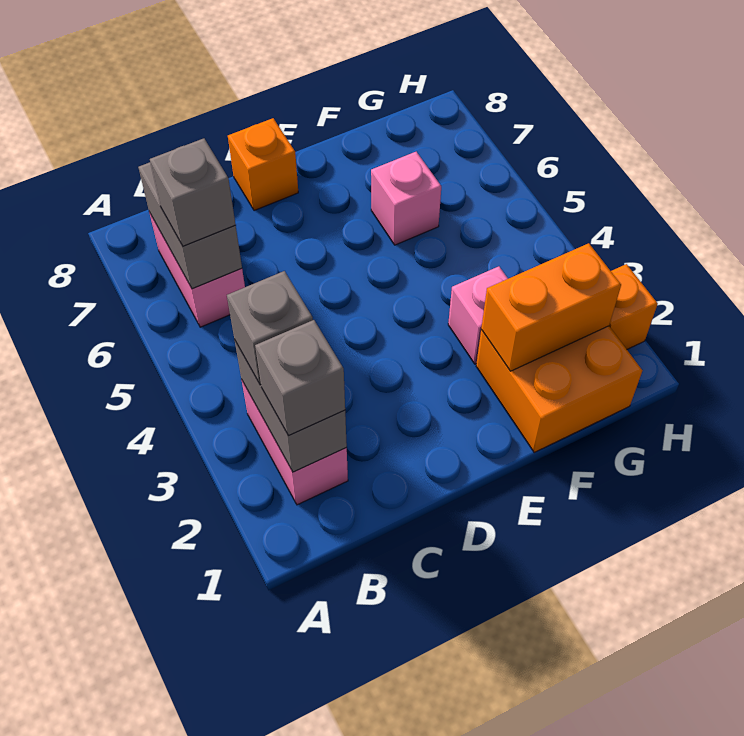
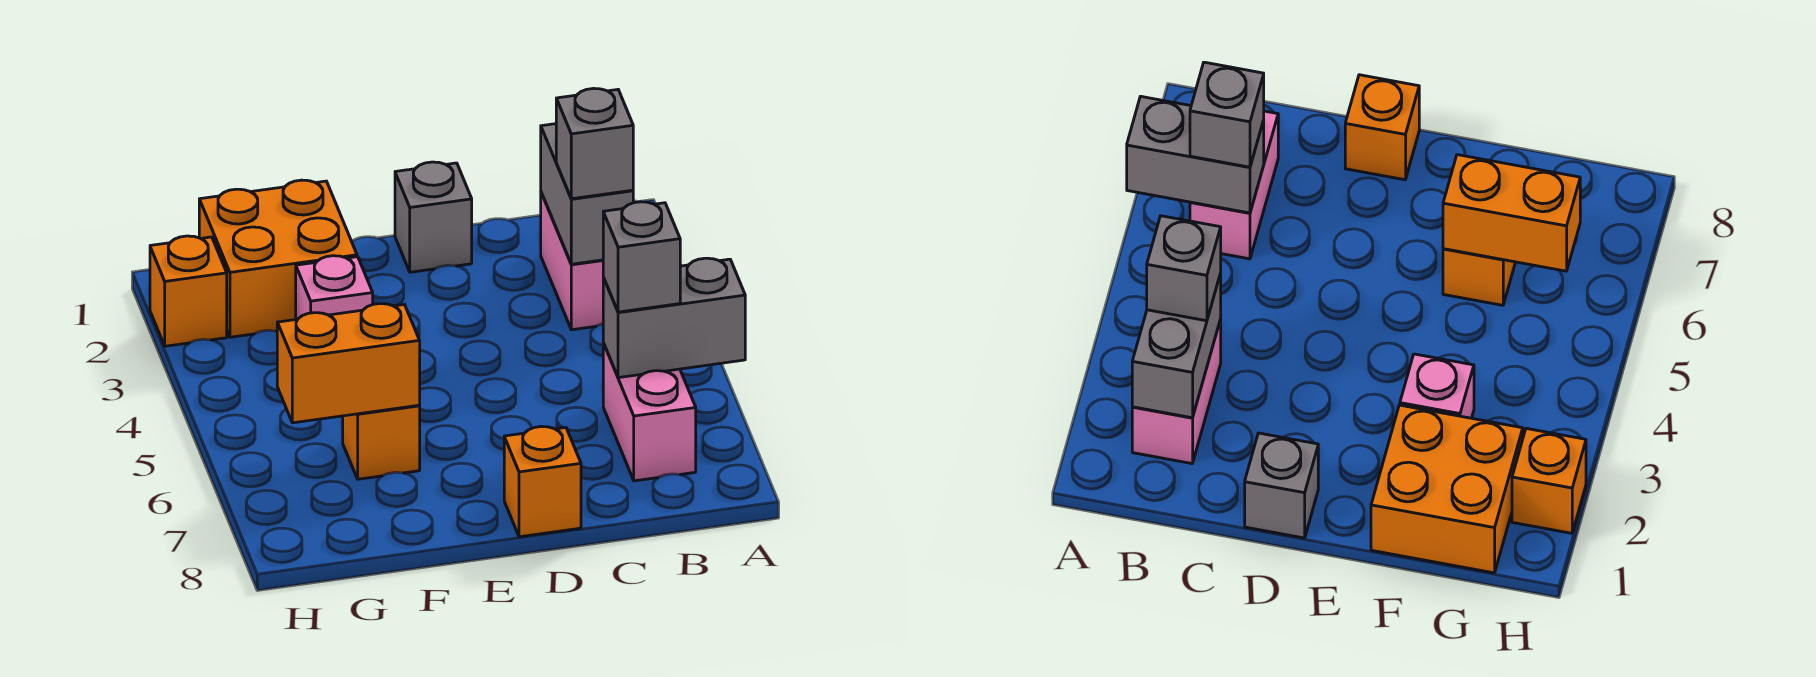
grey brick B2 level 3 -> grey brick D1 level 1
grey brick B6:B7 level 2 -> grey brick A6:B6 level 2
orange brick F2:G2 level 2 -> orange brick F6:G6 level 2
pink brick F6 level 1 -> orange brick F6 level 1

